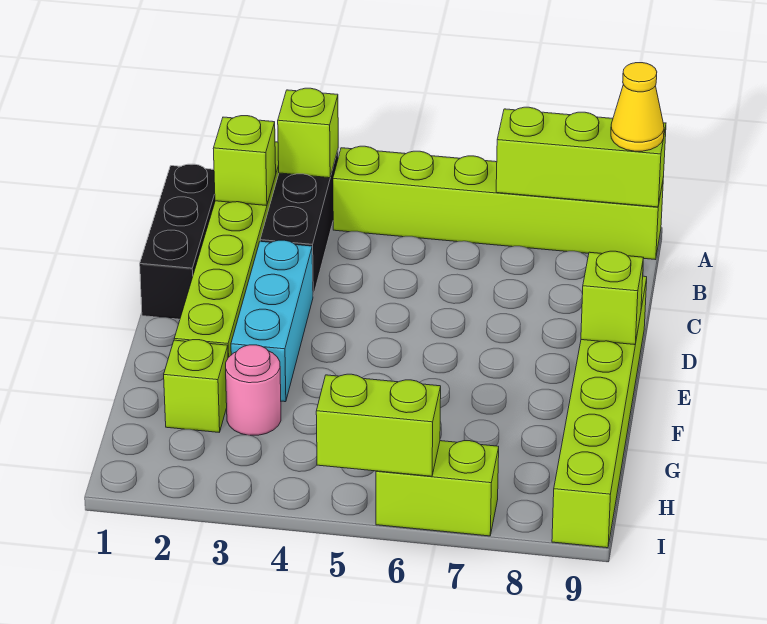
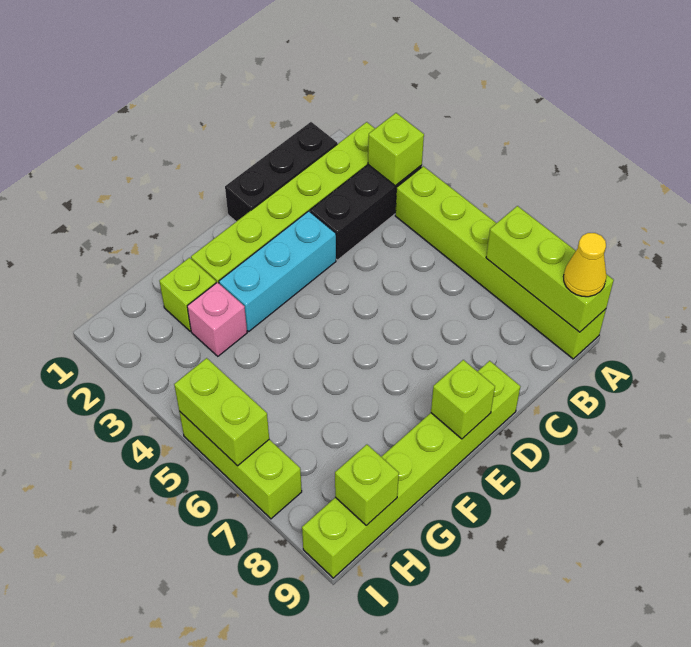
lime brick B2 level 2 -> lime brick H9 level 2
pink round brick G3 level 1 -> pink brick G3 level 1
lime brick I6:I7 level 1 -> lime brick I5:I7 level 1

